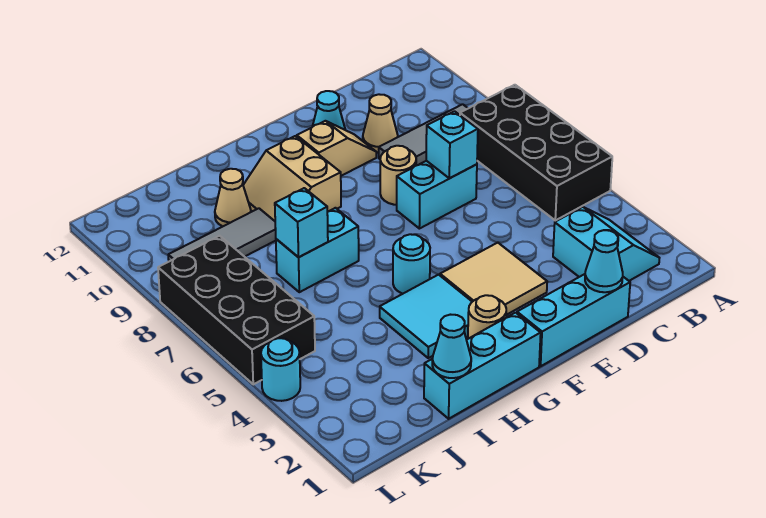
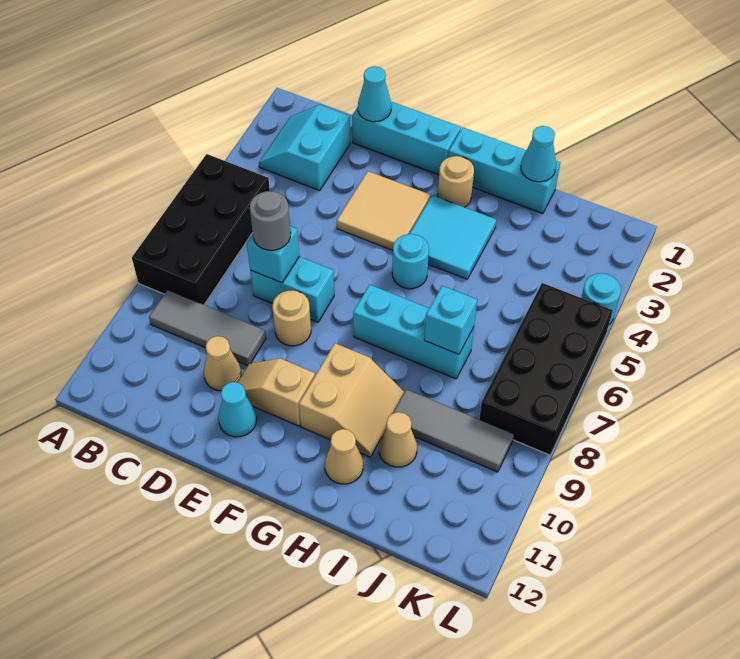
none -> grey round brick D7 level 3
cyan brick H7:I7 level 1 -> cyan brick G7:I7 level 1
none -> tan cone H11 level 1

